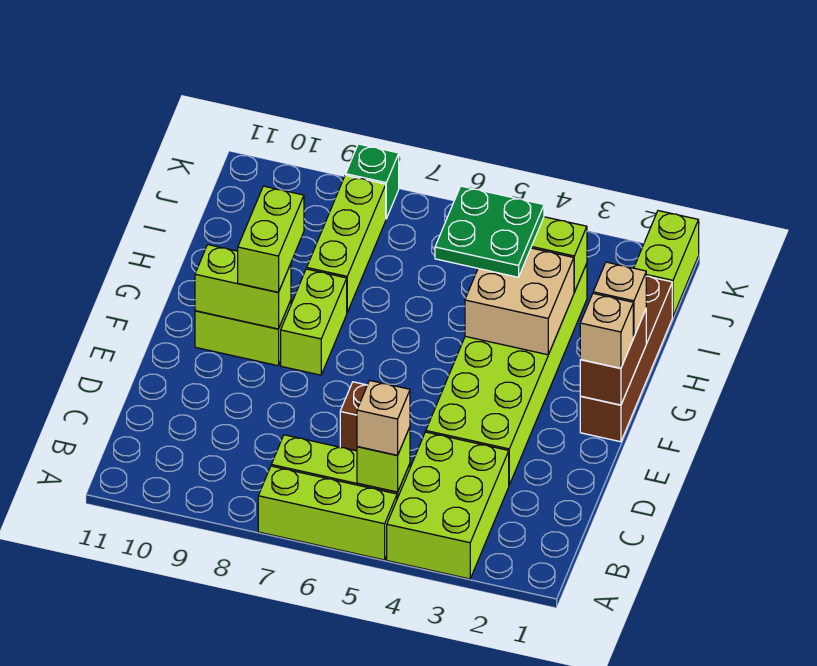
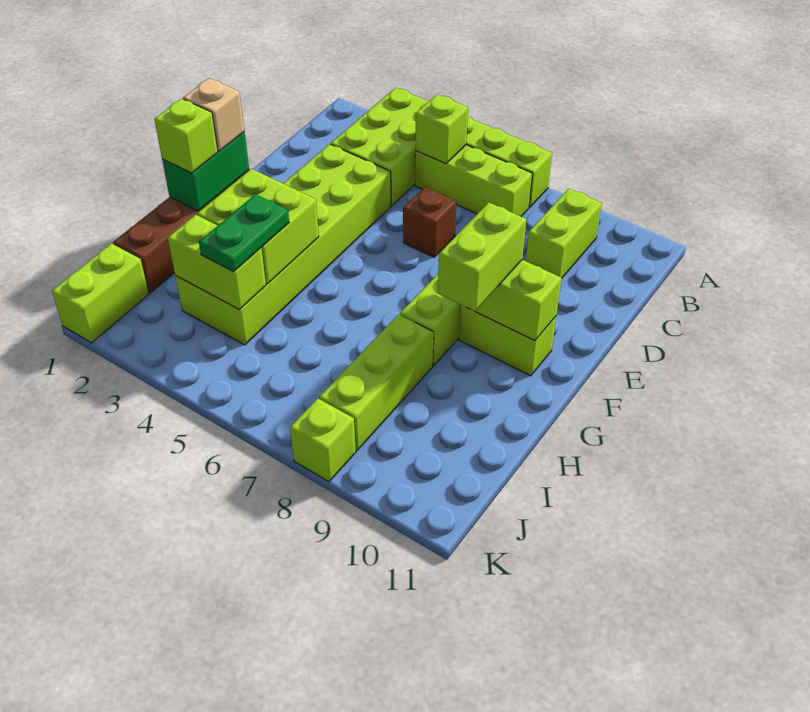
tan brick B5 level 3 -> none
none -> lime brick B9:C9 level 1
brown brick F1:G1 level 2 -> green brick F1:G1 level 2
tan brick G1 level 3 -> lime brick G1 level 3
tan brick G3:H4 level 2 -> lime brick G3:H4 level 2
green plate H4:I5 level 3 -> green plate H4:I4 level 3
green brick K8 level 1 -> lime brick K8 level 1

